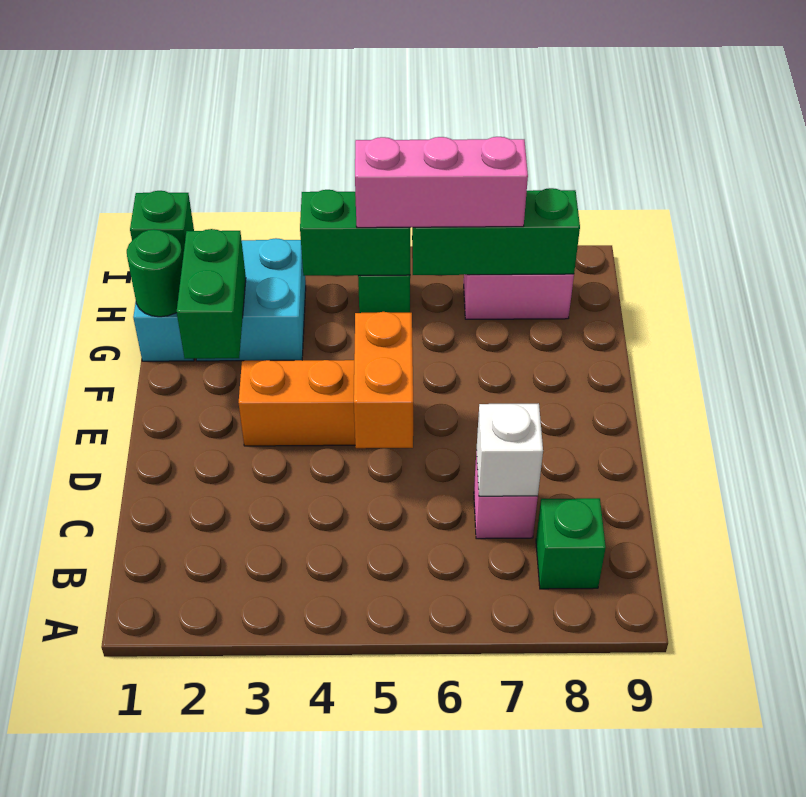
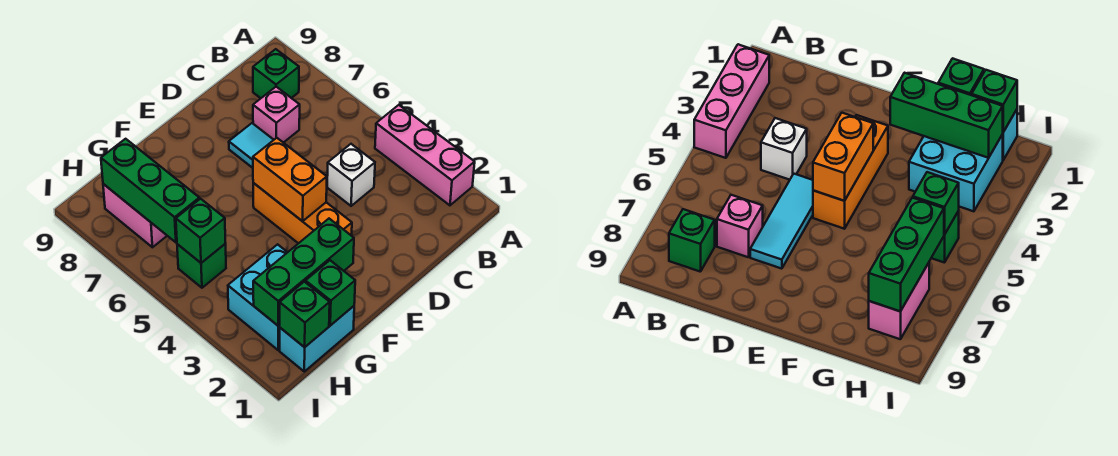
white brick C7 level 2 -> white brick C4 level 1
none -> cyan tile D5:D7 level 1
orange brick D5:E5 level 2 -> orange brick E4:E5 level 2
green brick F2:G2 level 2 -> green brick F2:H2 level 2
green round brick G1 level 2 -> green brick G1 level 2
green brick H4:H5 level 2 -> green brick H5 level 2
pink brick H5:H7 level 3 -> pink brick A2:A4 level 1

